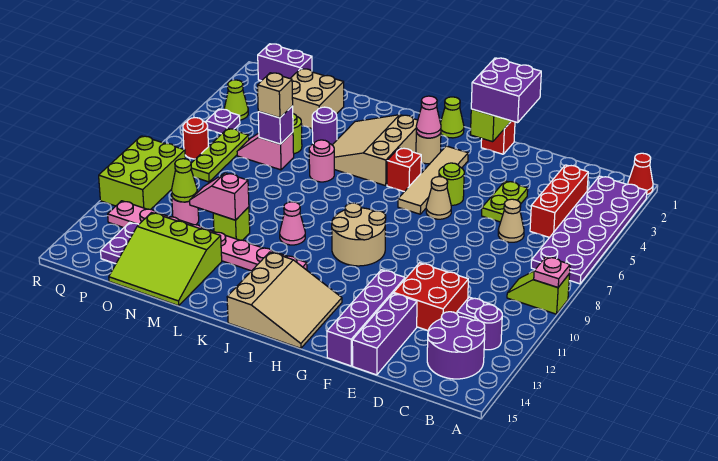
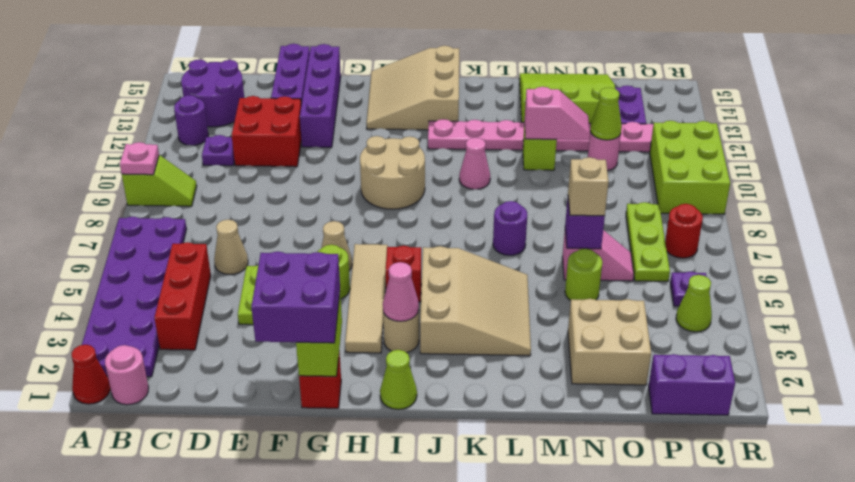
pink round brick L6 level 1 -> pink round brick B1 level 1
purple round brick M4 level 1 -> purple round brick L7 level 1

